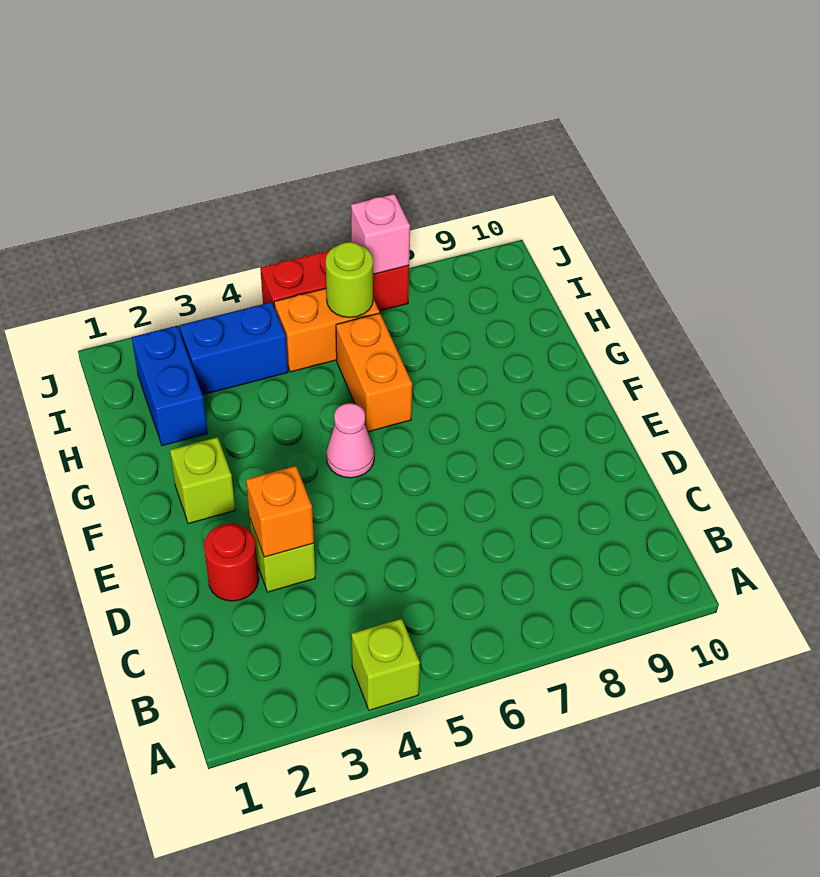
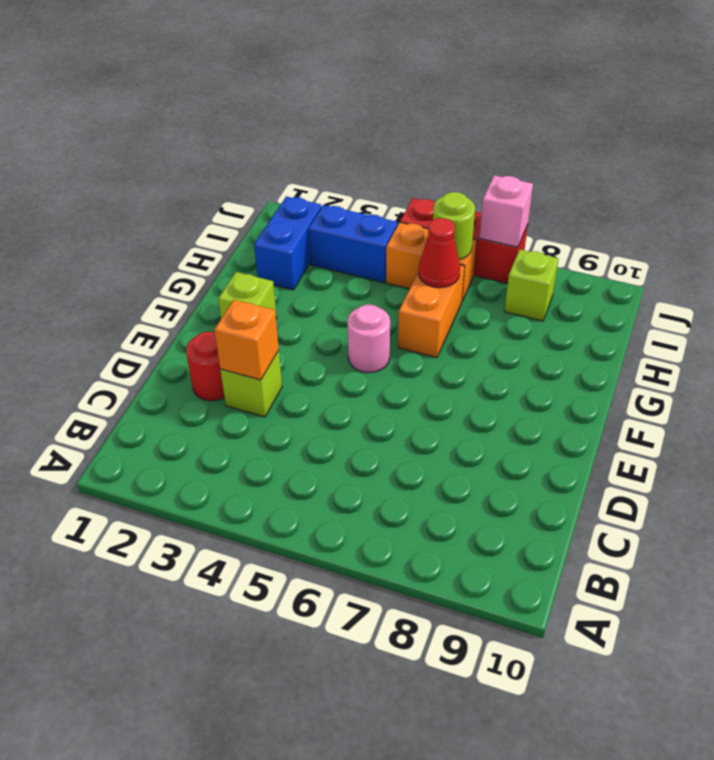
lime brick A4 level 1 -> lime brick I8 level 1
pink cone F5 level 1 -> pink round brick F5 level 1
none -> red cone H6 level 2

